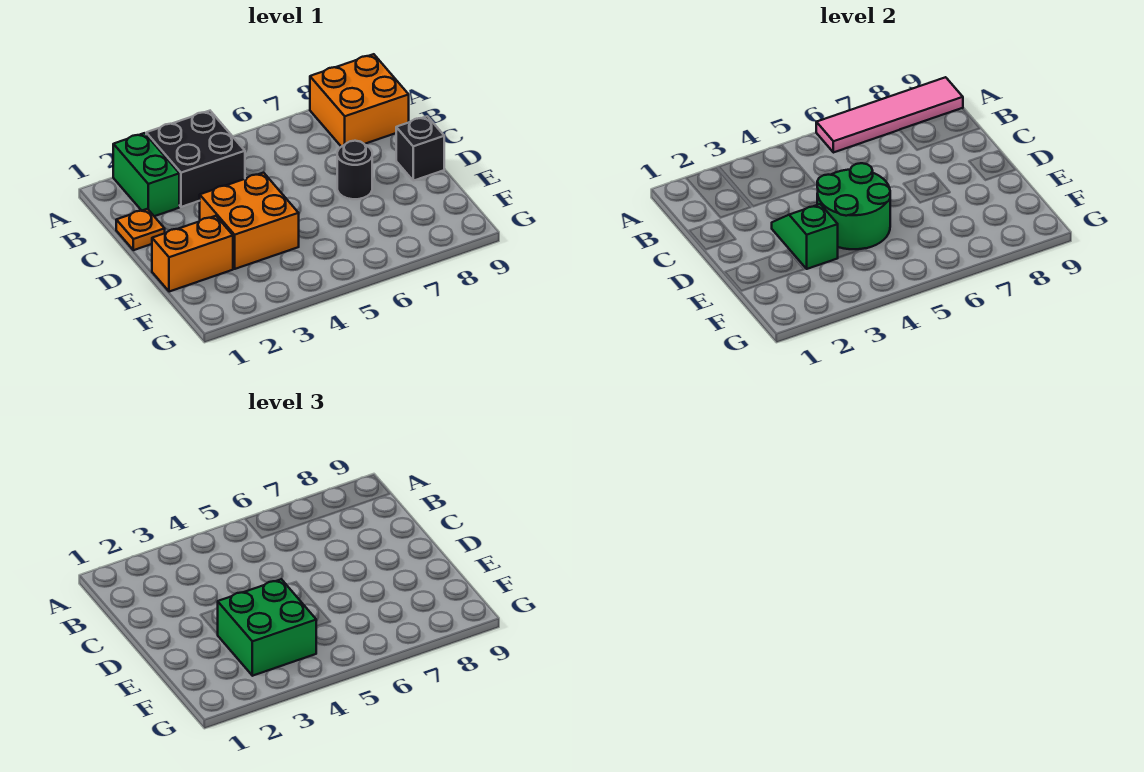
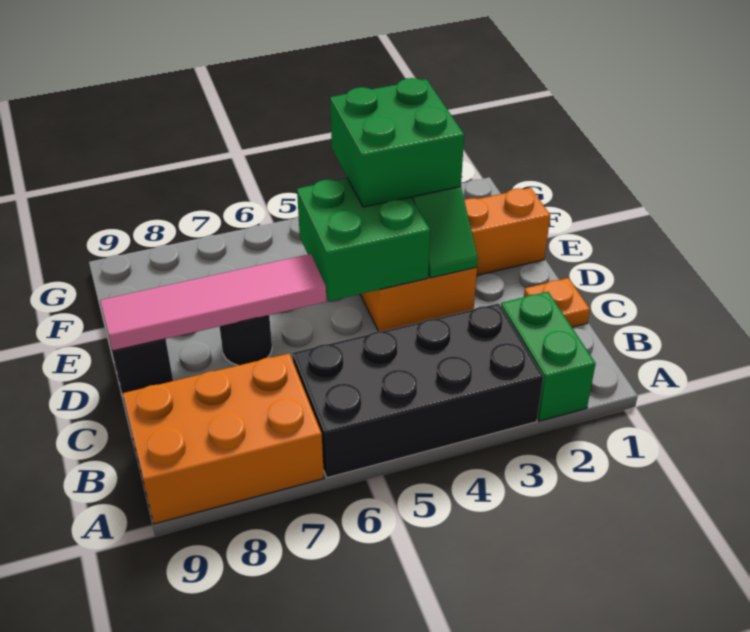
black brick A3:B4 level 1 -> black brick A3:B6 level 1
pink tile A6:A9 level 2 -> pink tile D6:D9 level 2
orange brick A8:B9 level 1 -> orange brick A7:B9 level 1
green round brick D4:E5 level 2 -> green brick D4:E5 level 2

